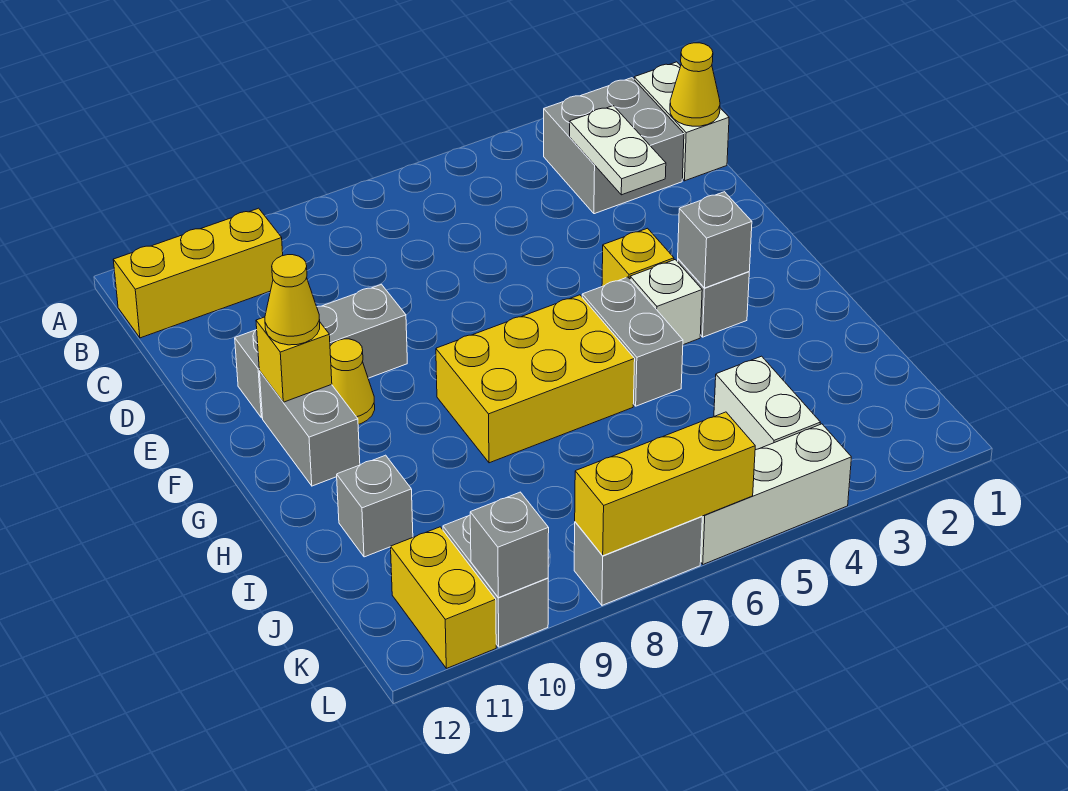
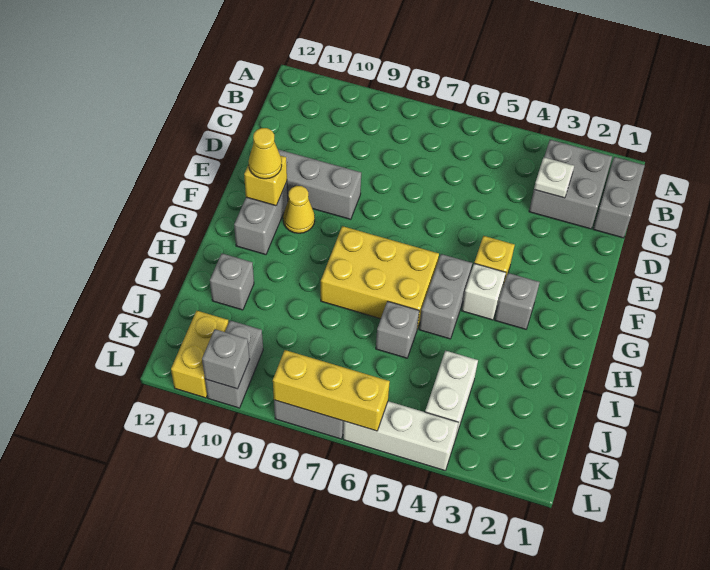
white brick B1:C1 level 1 -> grey brick B1:C1 level 1
yellow brick B10:B12 level 1 -> none
yellow cone C1 level 2 -> none
white plate C3:D3 level 2 -> white plate C3 level 2
grey brick G3 level 2 -> grey brick I6 level 1

